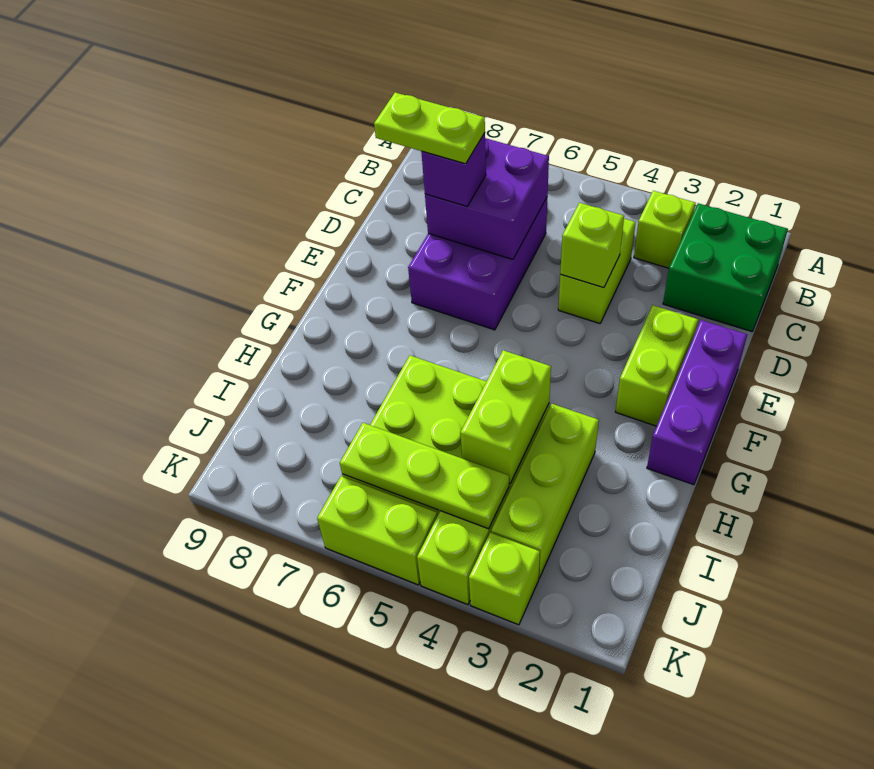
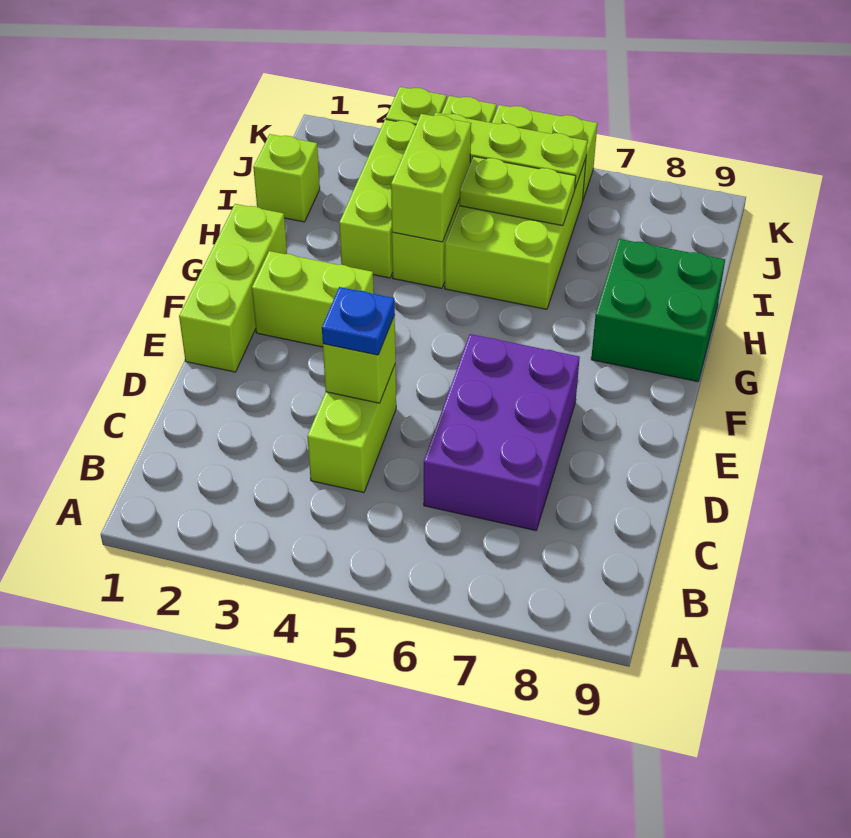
green brick B1:C2 level 1 -> green brick G8:H9 level 1
lime brick B3 level 1 -> lime brick I1 level 1
purple brick C6:D7 level 2 -> none
none -> blue plate D4 level 3
purple brick D7 level 3 -> none
lime plate D7:D8 level 4 -> lime plate I5:I6 level 2
purple brick E1:G1 level 1 -> lime brick E1:G1 level 1
lime brick E2:F2 level 1 -> lime brick F2:F3 level 1

